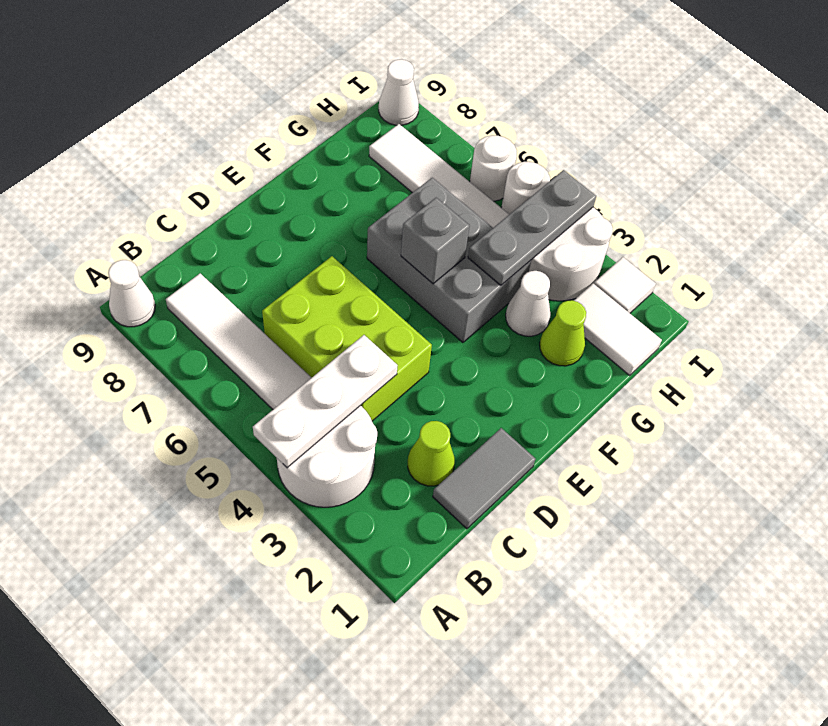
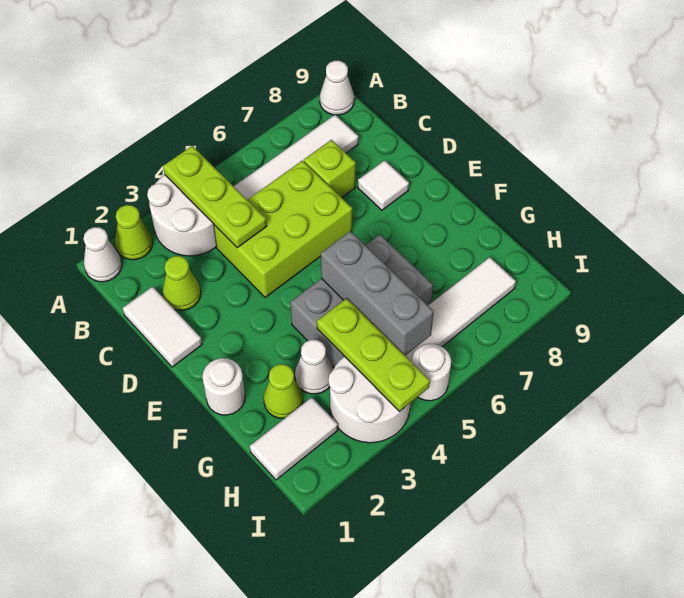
none -> lime cone A2 level 1
white plate A4:C4 level 2 -> lime plate A4:C4 level 2
grey tile C1:D1 level 1 -> white tile C1:D1 level 1
none -> lime brick C7 level 1
grey brick F5 level 2 -> grey brick F5:H5 level 2
grey plate G4:I4 level 2 -> lime plate G4:I4 level 2
white tile I2 level 1 -> white tile D8 level 1
white round brick I6 level 1 -> white round brick F1 level 1
white cone I9 level 1 -> white cone A1 level 1

